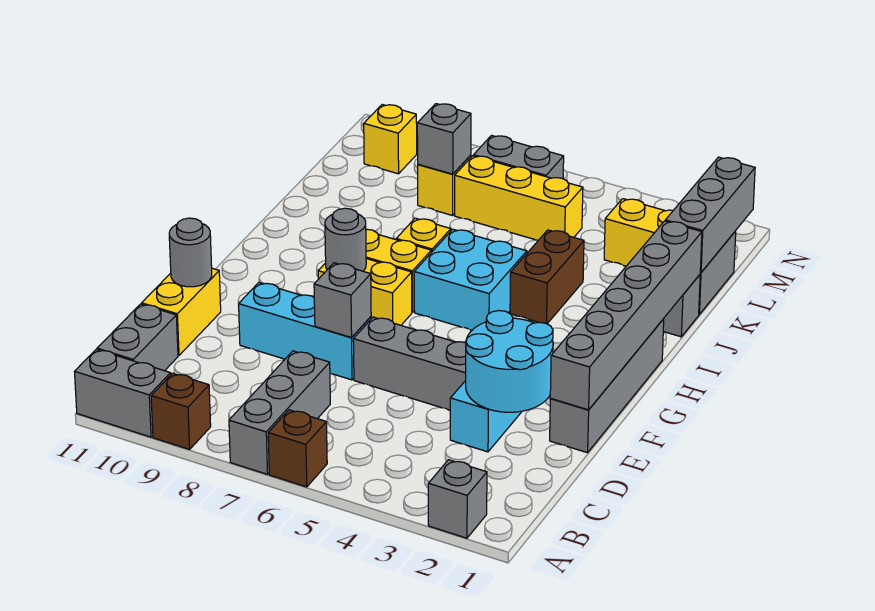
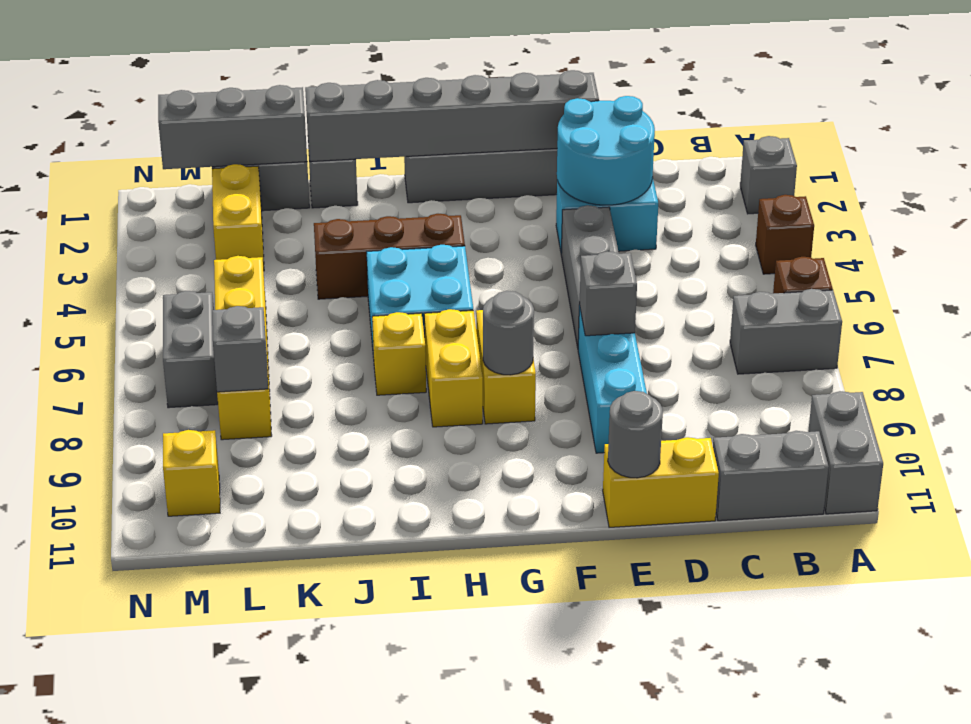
grey brick A7:C7 level 1 -> grey brick A7:B7 level 1
brown brick A9 level 1 -> brown brick A4 level 1
brown brick I4:J4 level 1 -> brown brick H4:J4 level 1

